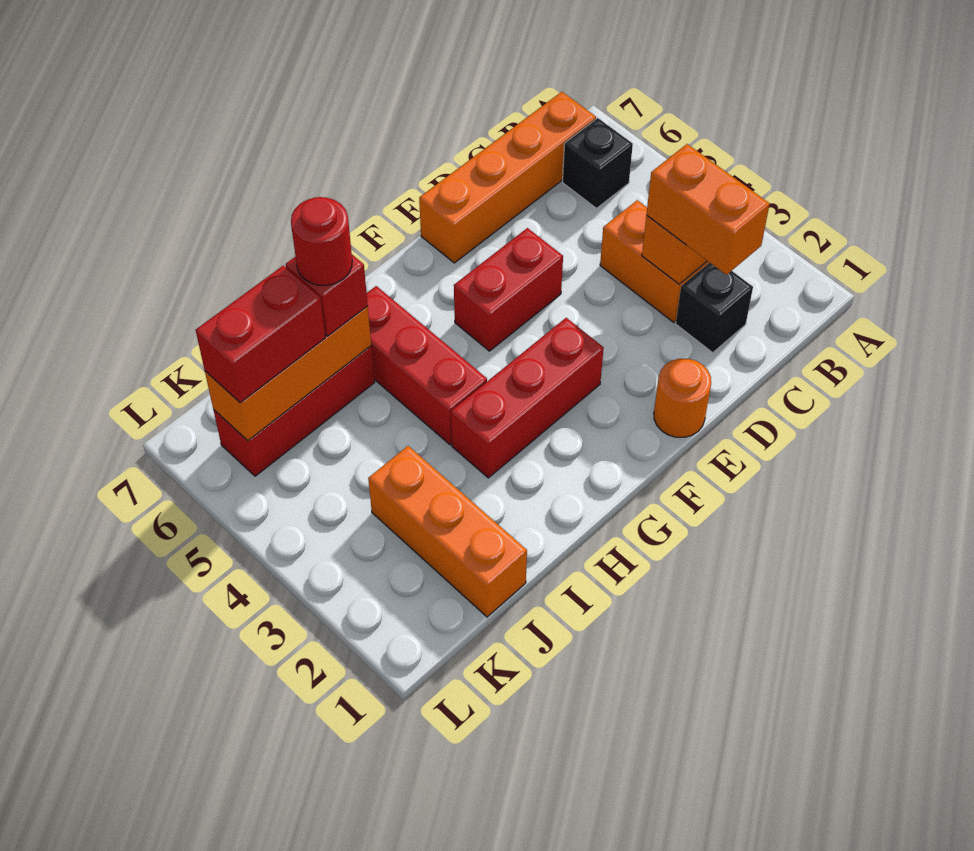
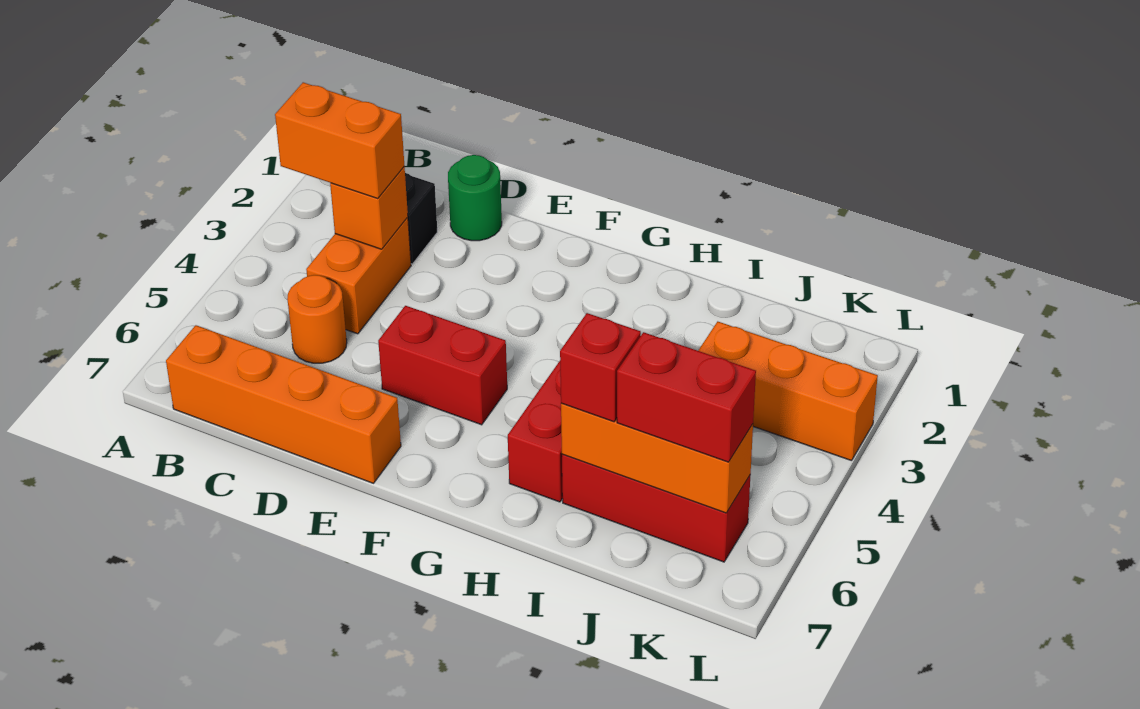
black brick B6 level 1 -> none
orange brick C2:C3 level 3 -> orange brick B3:C3 level 3
none -> green round brick D1 level 1
orange round brick E1 level 1 -> orange round brick C5 level 1
red brick F3:H3 level 1 -> none
red round brick I6 level 4 -> none
orange brick J1:J3 level 1 -> orange brick J3:L3 level 1

